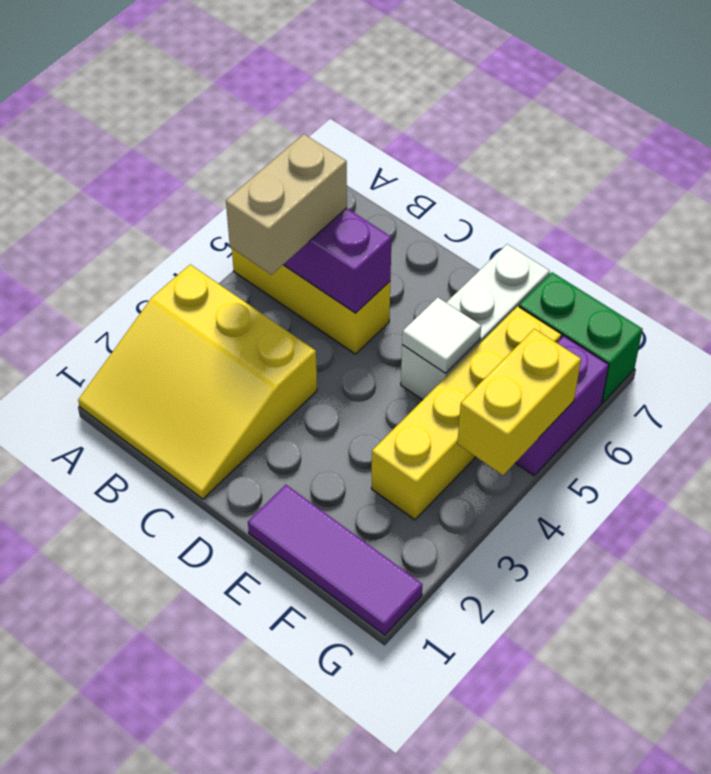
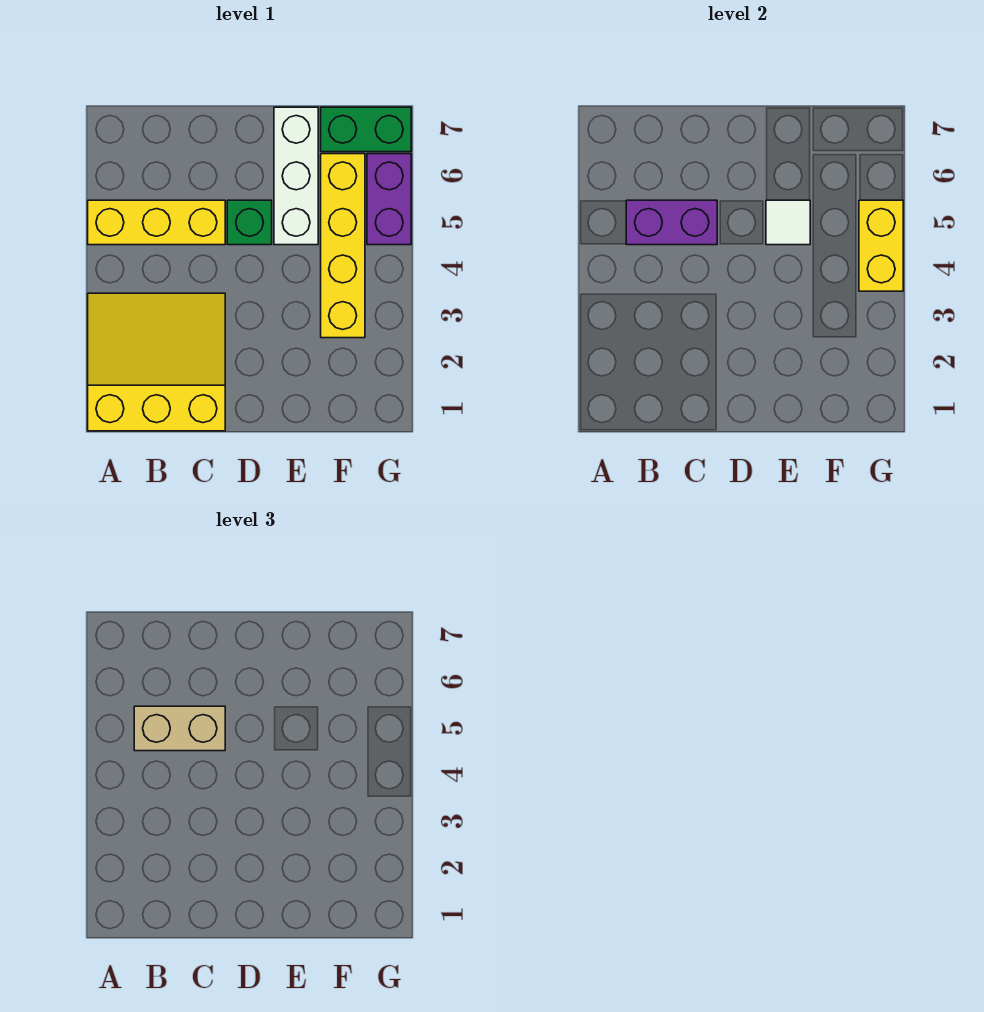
yellow slope A1:C3 level 1 top 3 -> yellow slope A1:C3 level 1 top 1
tan brick B4:B5 level 3 -> tan brick B5:C5 level 3
none -> green brick D5 level 1
purple tile E1:G1 level 1 -> none

